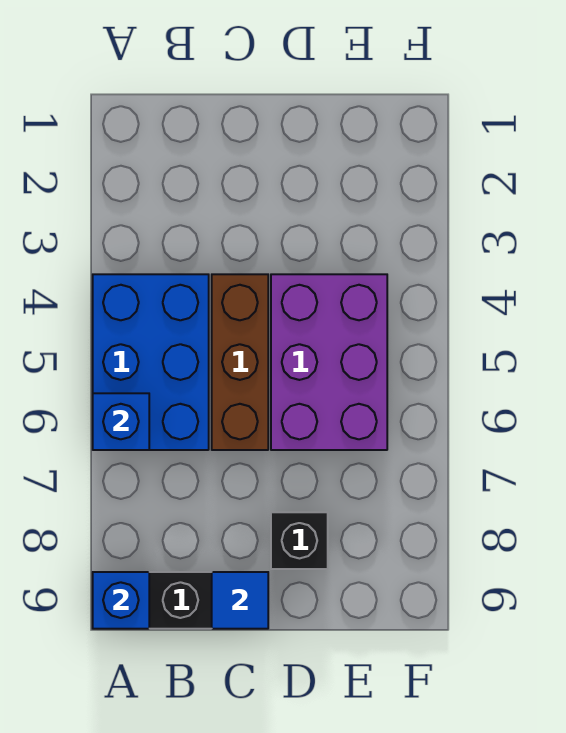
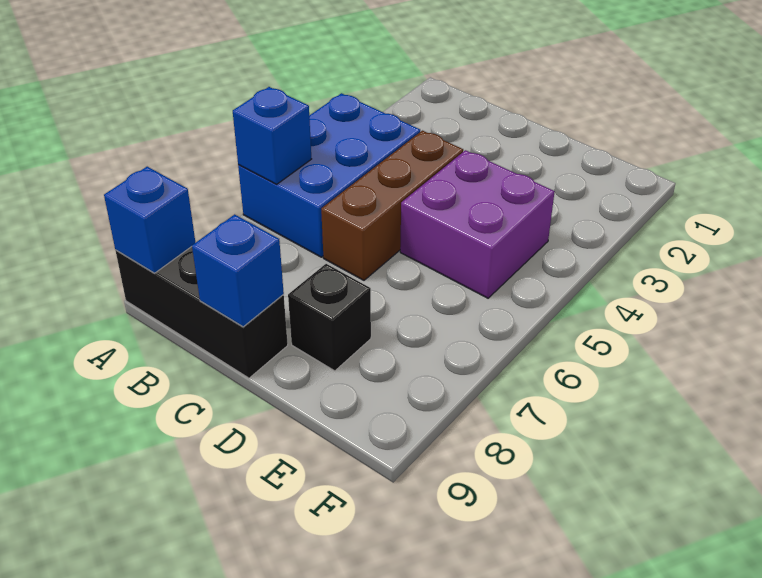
blue tile C9 level 2 -> blue brick C9 level 2
purple brick D4:E6 level 1 -> purple brick D4:E5 level 1

